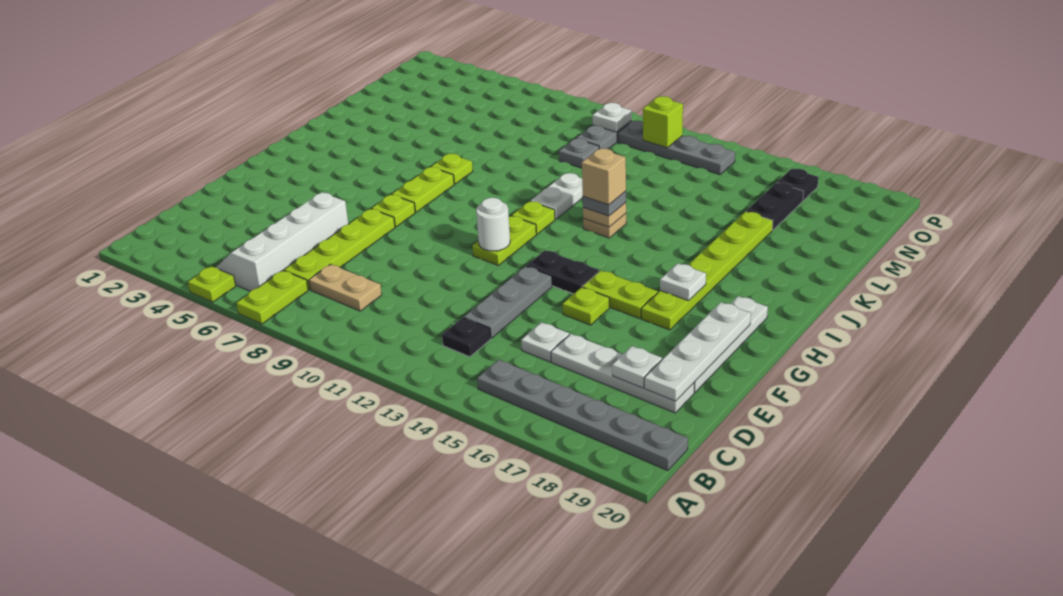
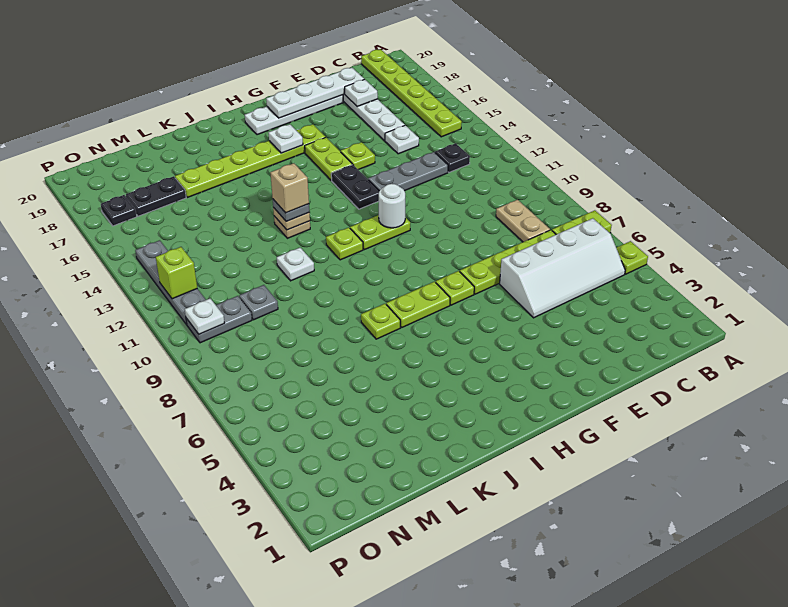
grey plate B15:B20 level 1 -> lime plate B15:B20 level 1
white plate J11:K11 level 1 -> white plate K11 level 1

